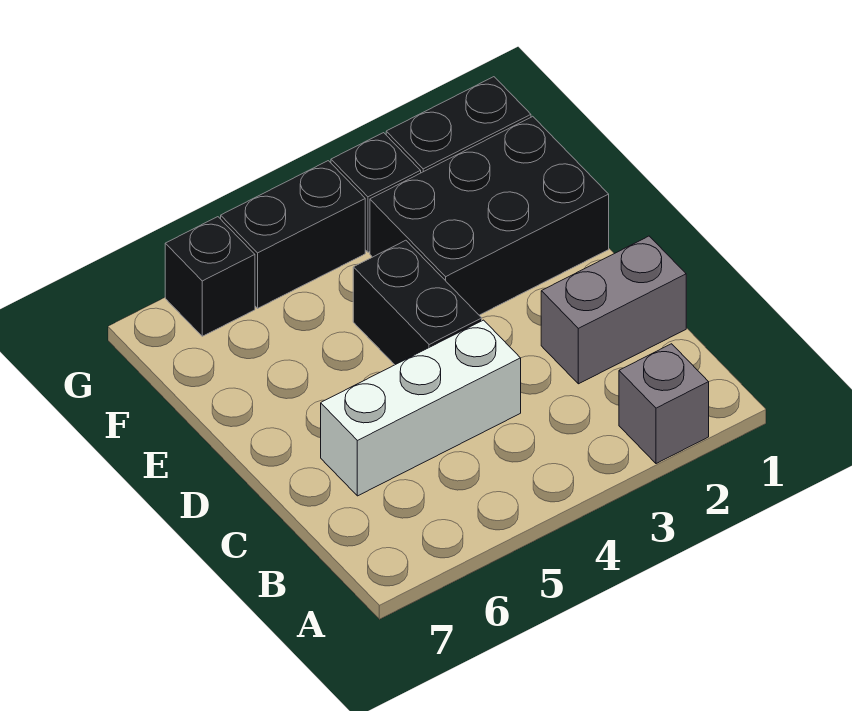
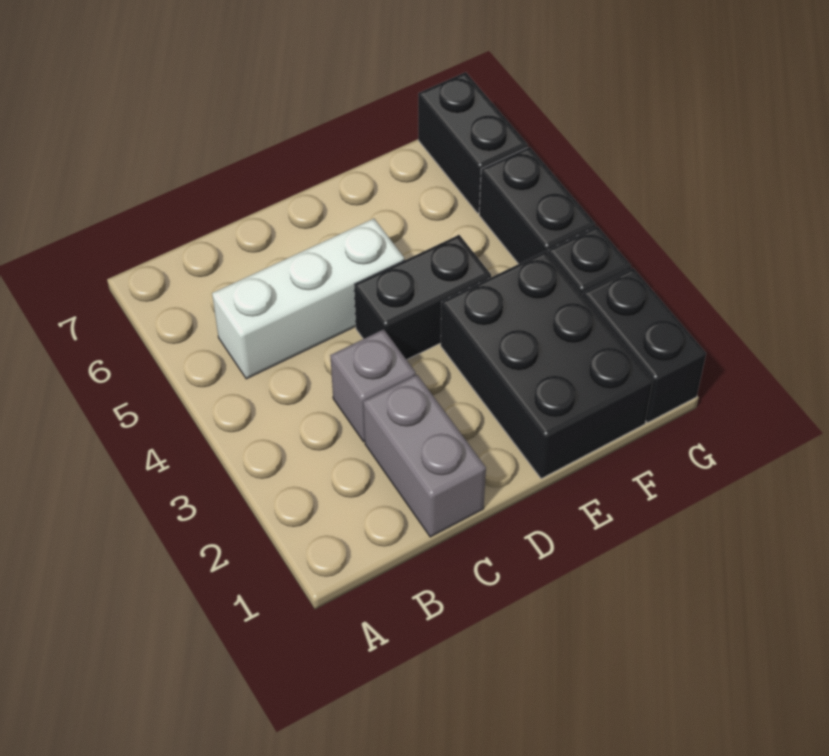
grey brick A2 level 1 -> grey brick C3 level 1
white brick C4:C6 level 1 -> white brick B5:D5 level 1
black brick G6 level 1 -> black brick G6:G7 level 1

